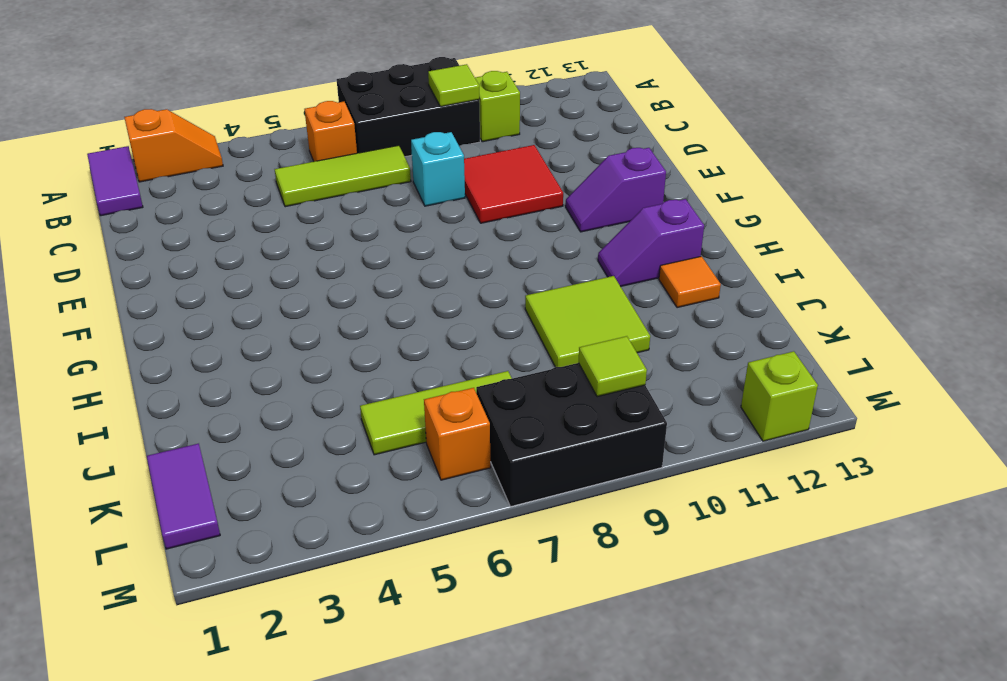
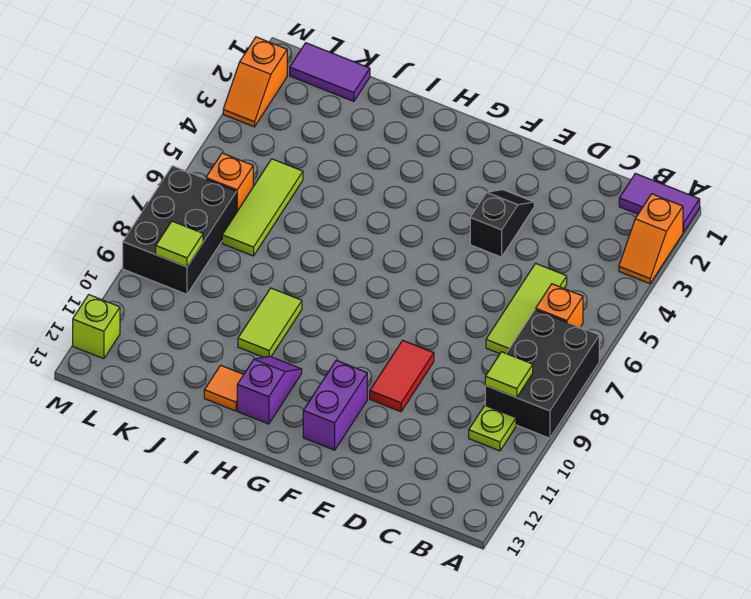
lime brick B10 level 1 -> lime plate B10 level 1
cyan brick D8 level 1 -> none
red tile D9:E10 level 1 -> red tile E9:E10 level 1
none -> black slope E3:E4 level 1 top 4
purple slope F11:F12 level 1 top 12 -> purple brick F11:F12 level 1
lime tile I9:J10 level 1 -> lime tile I9:I10 level 1
none -> orange slope M2:M3 level 1 top 2

